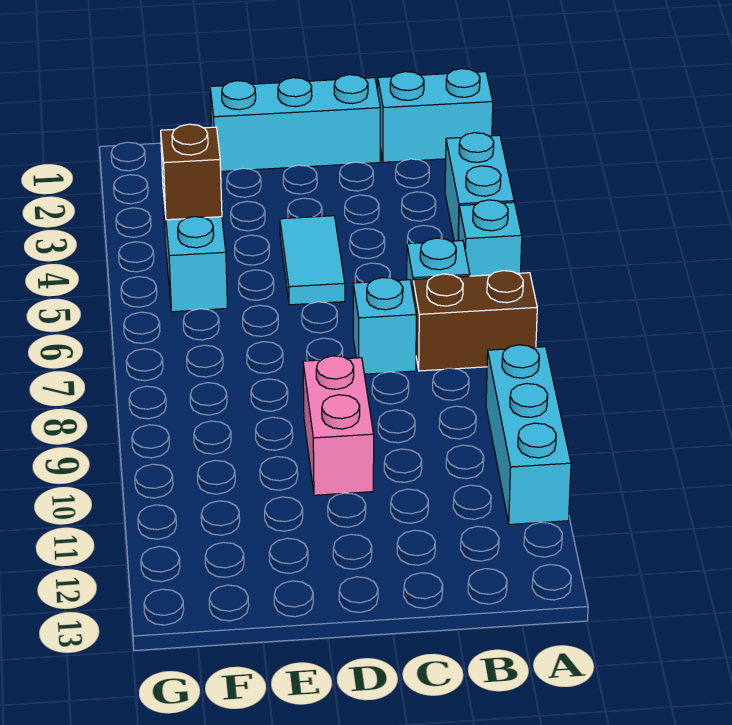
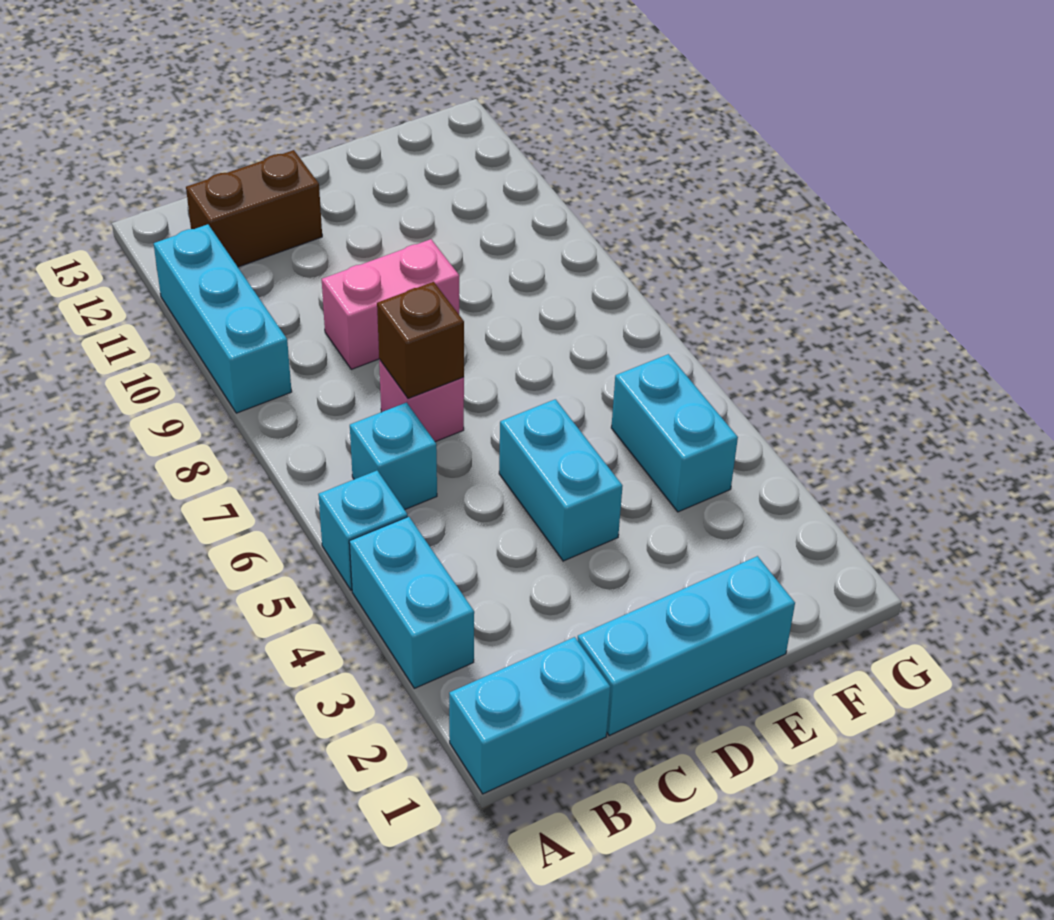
brown brick A7:B7 level 1 -> brown brick B12:C12 level 1
cyan brick C7 level 1 -> pink brick C7 level 1
cyan tile D4:D5 level 1 -> cyan brick D4:D5 level 1
pink brick D9:D10 level 1 -> pink brick C9:D9 level 1
brown brick F4 level 2 -> brown brick C7 level 2

